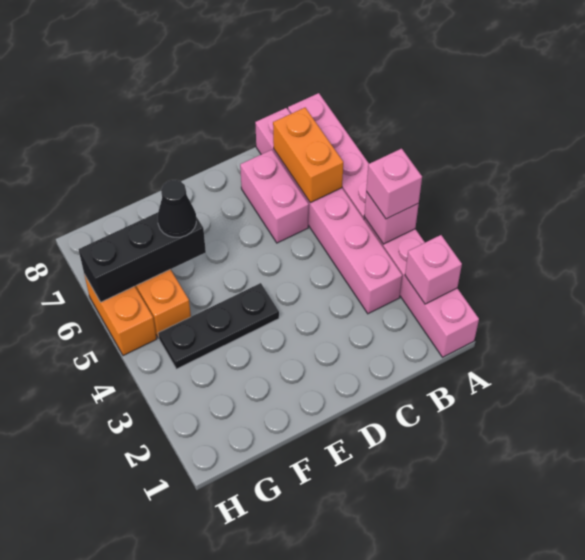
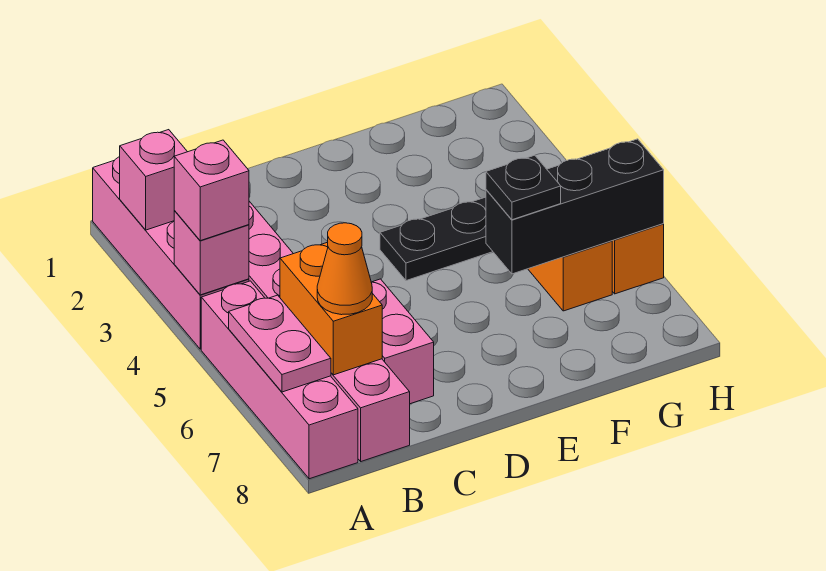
none -> pink plate A6:A7 level 2
none -> orange cone B7 level 3
black cone F6 level 3 -> black plate F6 level 3

